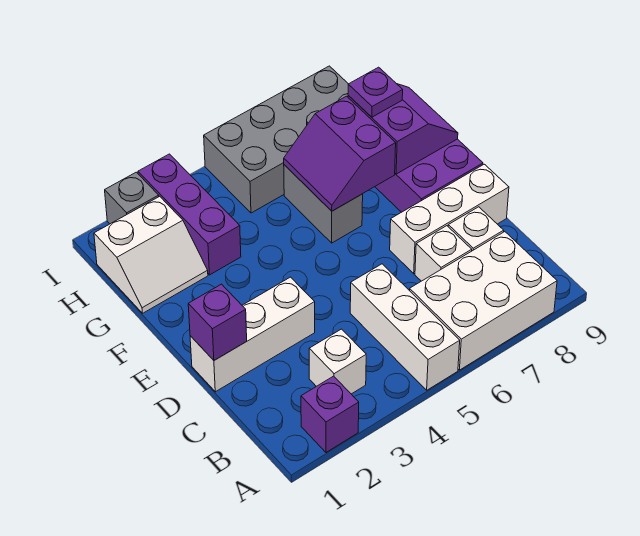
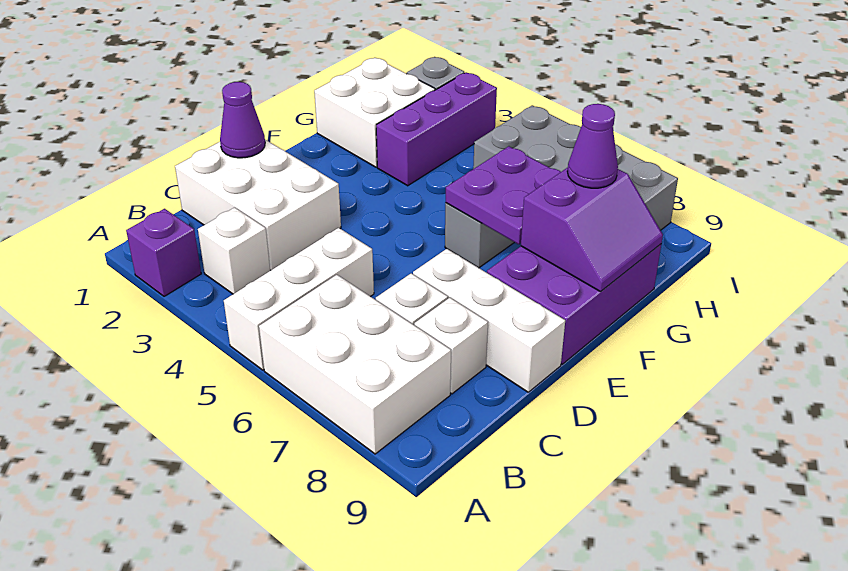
white brick D1:D3 level 1 -> white brick C1:D3 level 1
purple brick D1 level 2 -> purple cone D1 level 2
purple slope F6:G7 level 2 top 7 -> purple plate F6:G7 level 2
white slope G1:H2 level 1 top H -> white brick G1:H2 level 1
purple plate G8 level 3 -> purple cone G8 level 3

